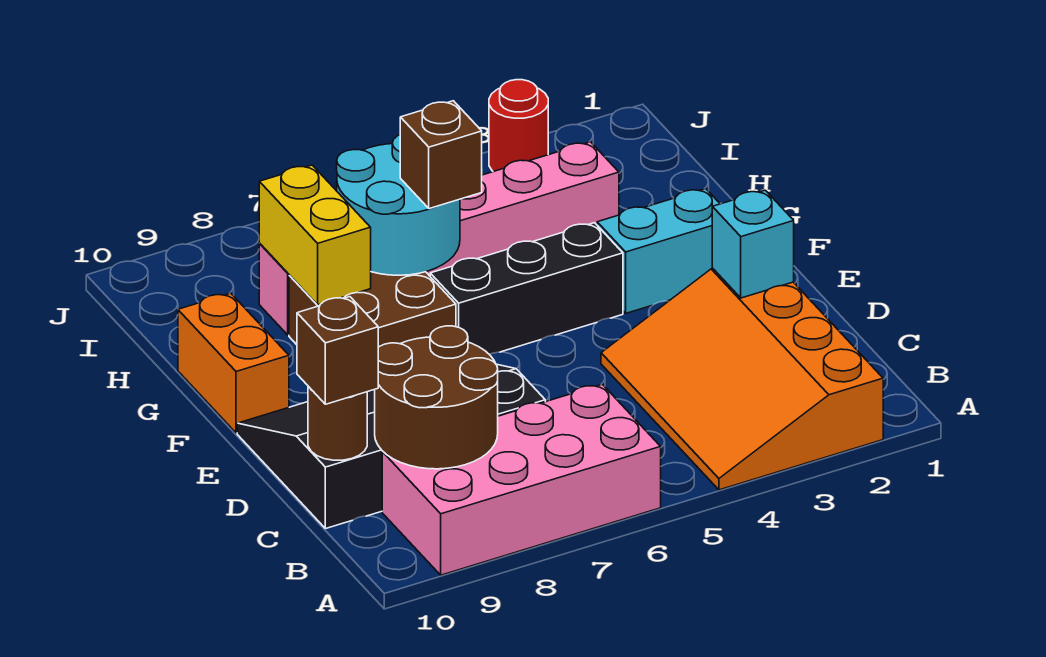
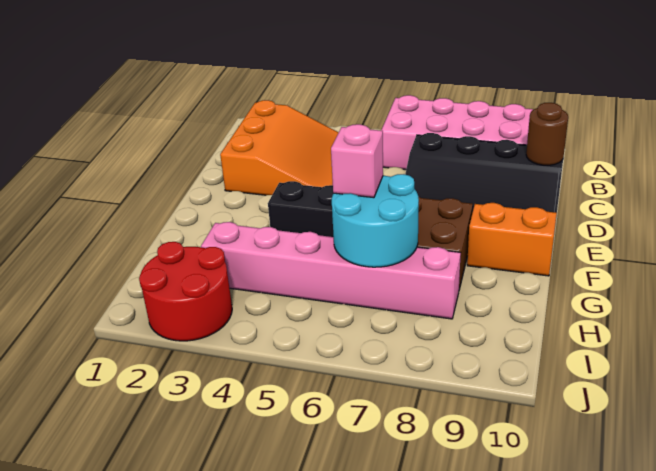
orange slope A2:D4 level 1 top 2 -> orange slope B2:D4 level 1 top 2
brown round brick B8:C9 level 2 -> none
brown brick C10 level 3 -> none
cyan brick D2 level 2 -> none
cyan brick F2:F3 level 1 -> none
orange brick F10:G10 level 1 -> orange brick F9:F10 level 1
brown brick G6 level 3 -> pink brick G6 level 3
yellow brick G8:H8 level 2 -> none
red round brick J3 level 1 -> red round brick I2:J3 level 1

